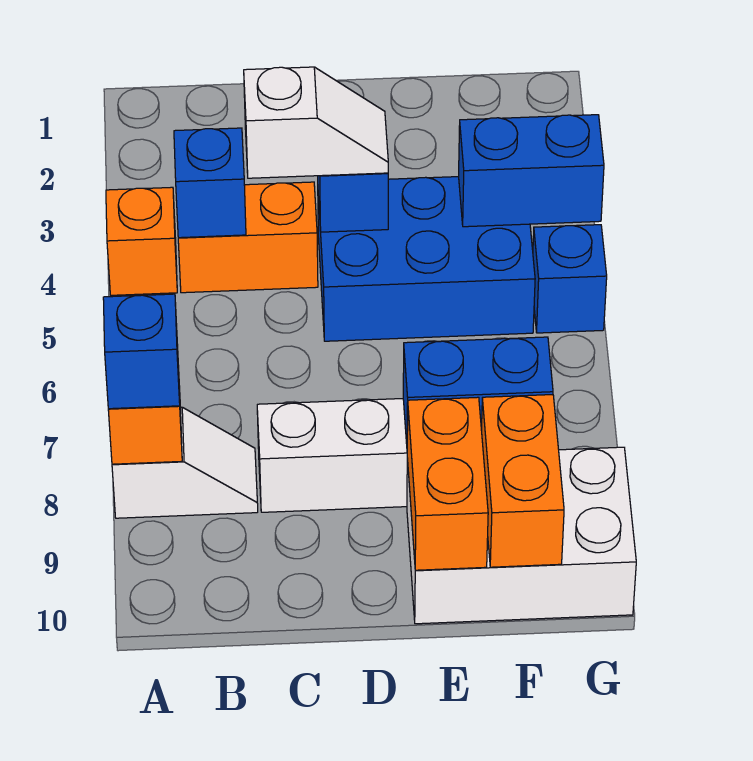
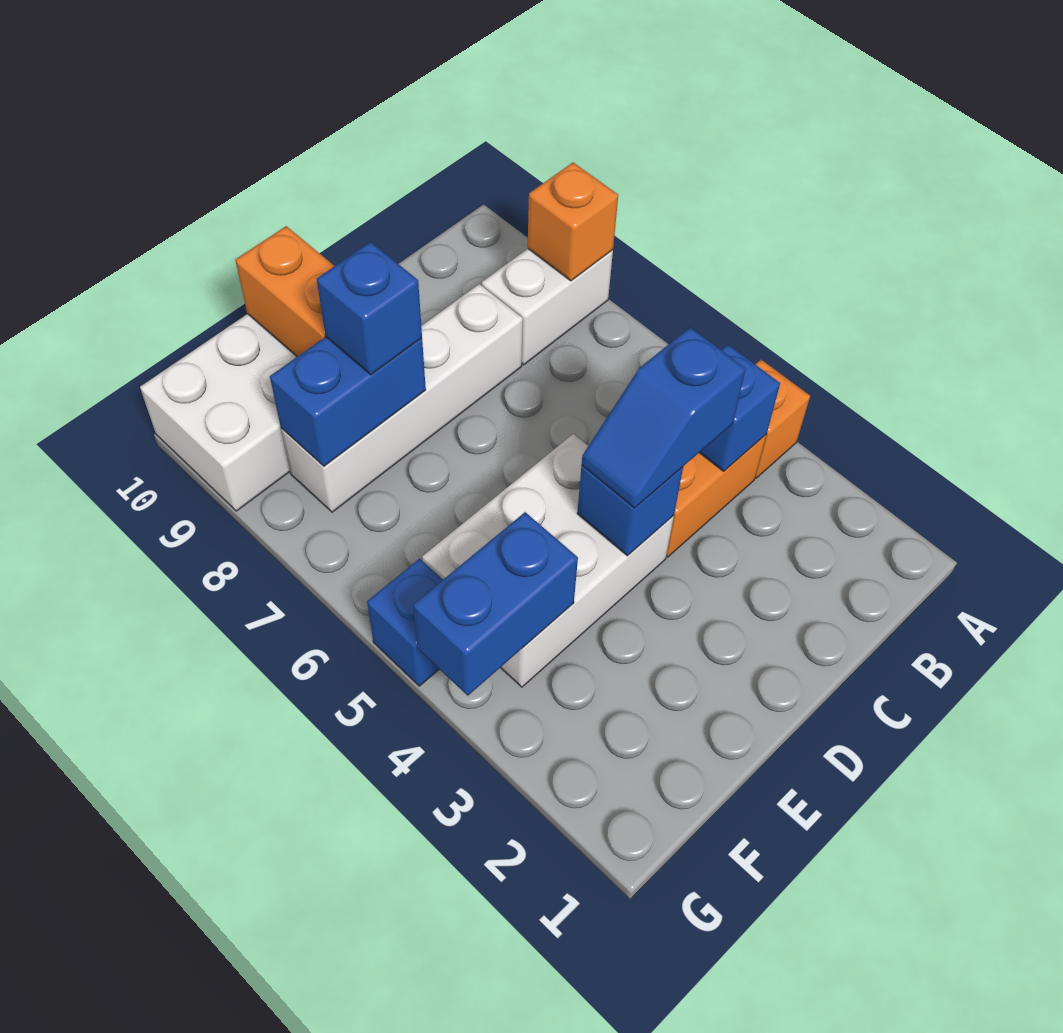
white slope A8:B8 level 1 top A -> white brick A8:B8 level 1
blue brick A8 level 3 -> blue brick E8 level 3
white slope C4:D4 level 3 top C -> blue slope C4:D4 level 3 top C
blue brick D4:F5 level 1 -> white brick D4:F5 level 1
orange brick F9:F10 level 2 -> none

